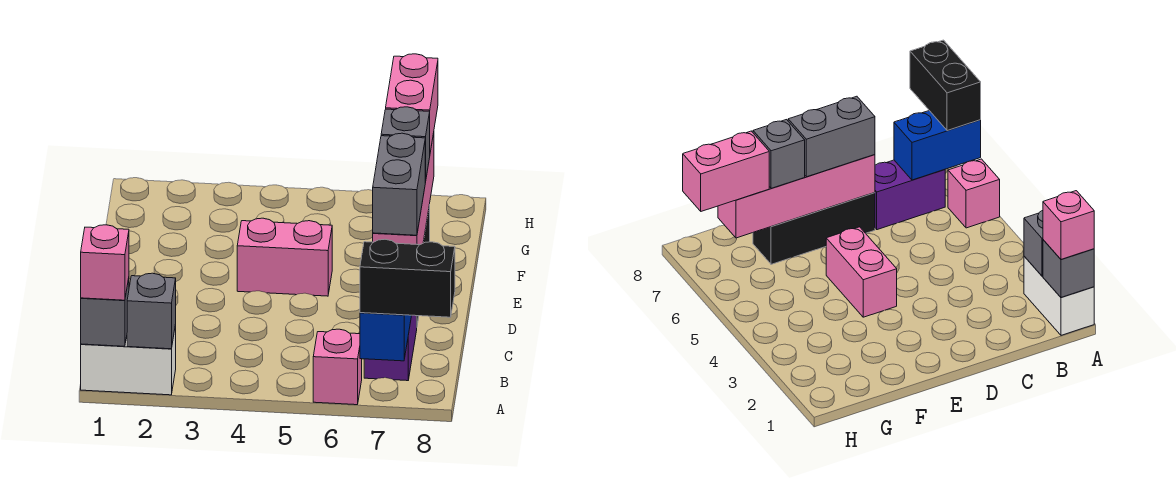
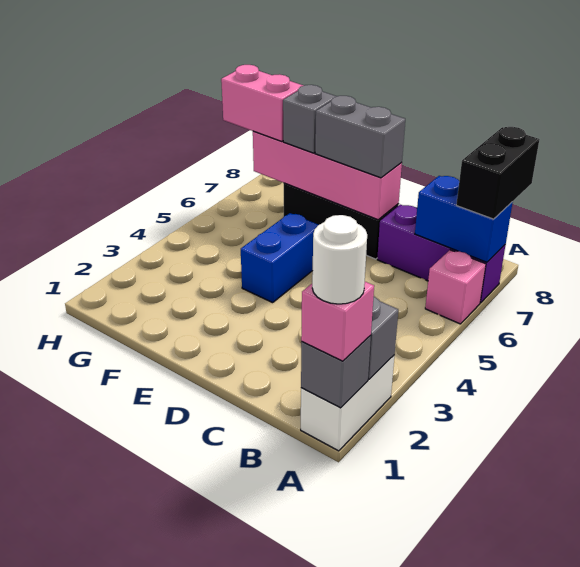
none -> white round brick A1 level 4
purple brick B7:C7 level 1 -> purple brick A7:C7 level 1
pink brick E4:E5 level 1 -> blue brick E4:E5 level 1

